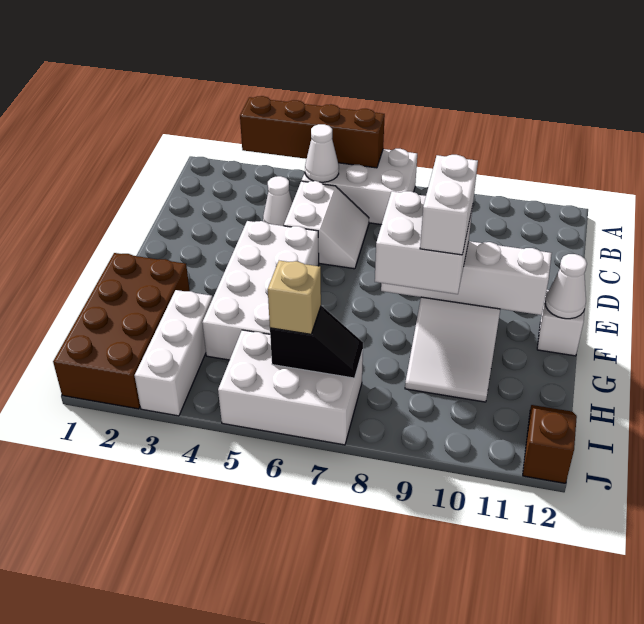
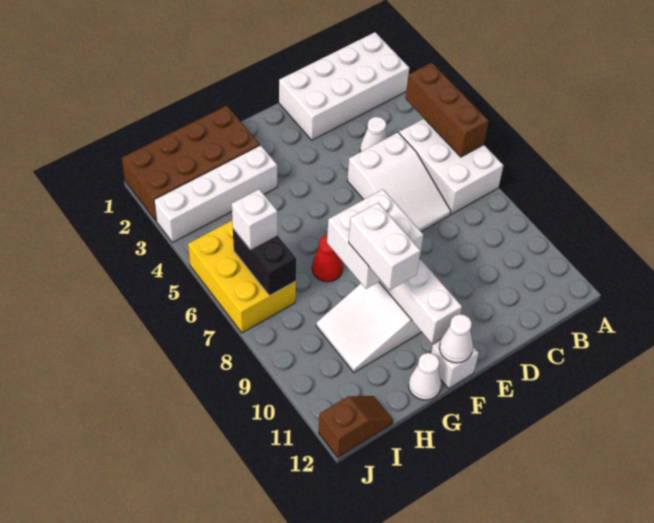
brown brick A3:A6 level 2 -> brown brick A4:A6 level 2
white cone B5 level 2 -> white cone G12 level 1
white slope C5:D6 level 1 top 5 -> white slope C5:D7 level 1 top 5
white brick E4:H5 level 1 -> white brick A1:D2 level 1
white brick F9:G9 level 4 -> white brick G9:G10 level 4
none -> red cone G7 level 1
white brick H3:J3 level 1 -> white brick G3:J3 level 1
white brick I5:J7 level 1 -> yellow brick I5:J7 level 1
black slope I6:I7 level 2 top 6 -> black brick I6:I7 level 2
tan brick I6 level 3 -> white brick I6 level 3

